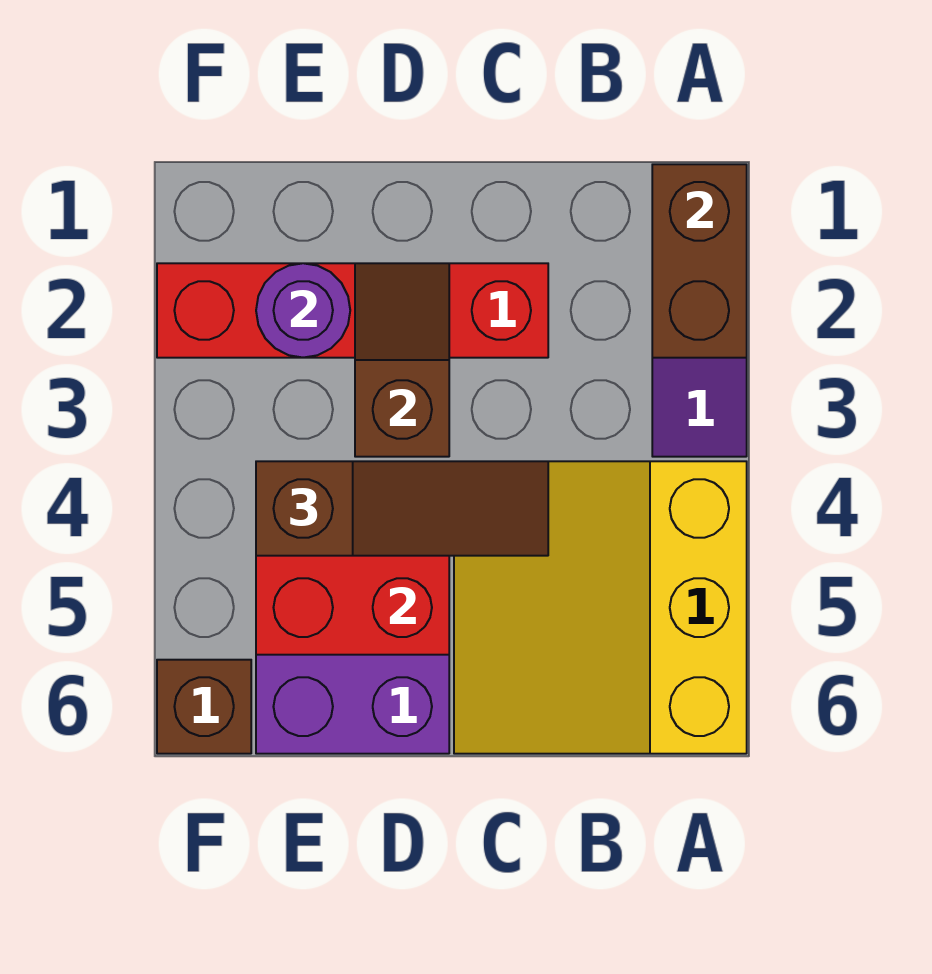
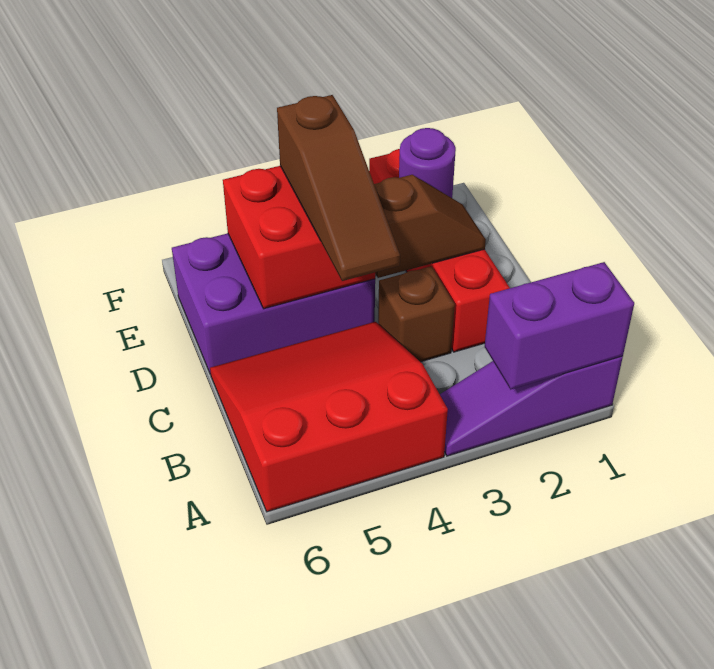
brown brick A1:A2 level 2 -> purple brick A1:A2 level 2
yellow slope A4:C6 level 1 top A -> red slope A4:C6 level 1 top A
brown brick F6 level 1 -> brown brick C3 level 1

